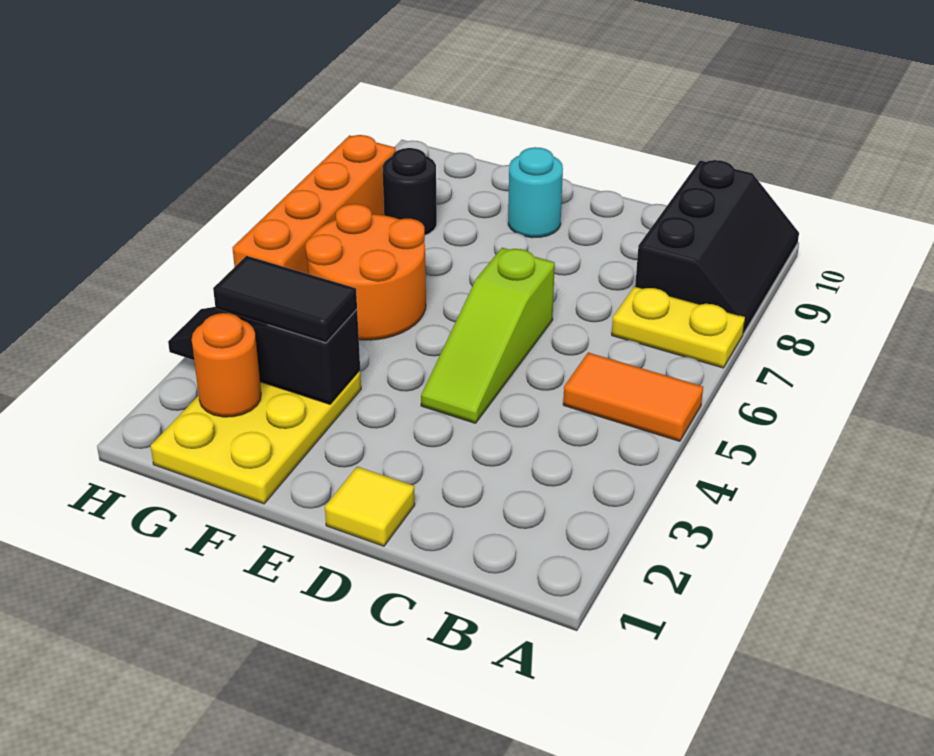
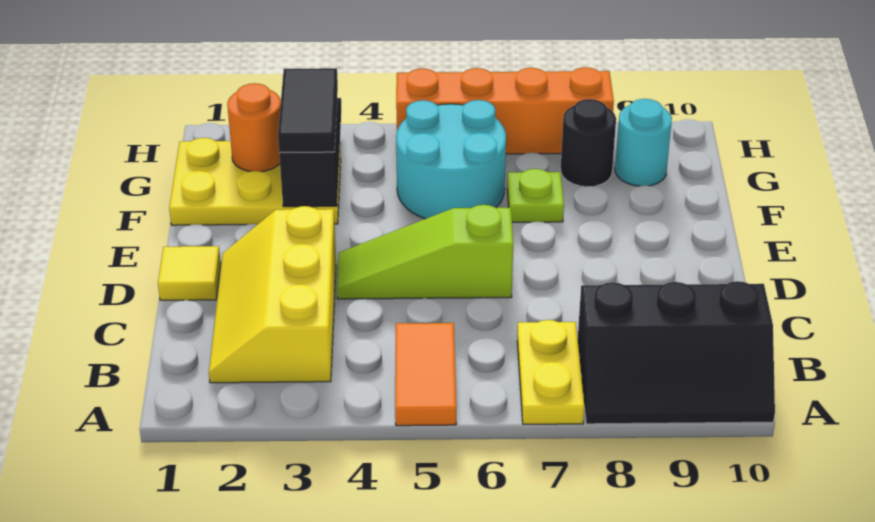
none -> yellow slope B2:D3 level 1 top 3
cyan round brick E9 level 1 -> cyan round brick G9 level 1
orange round brick F5:G6 level 1 -> cyan round brick F5:G6 level 1
none -> lime plate F7 level 1

